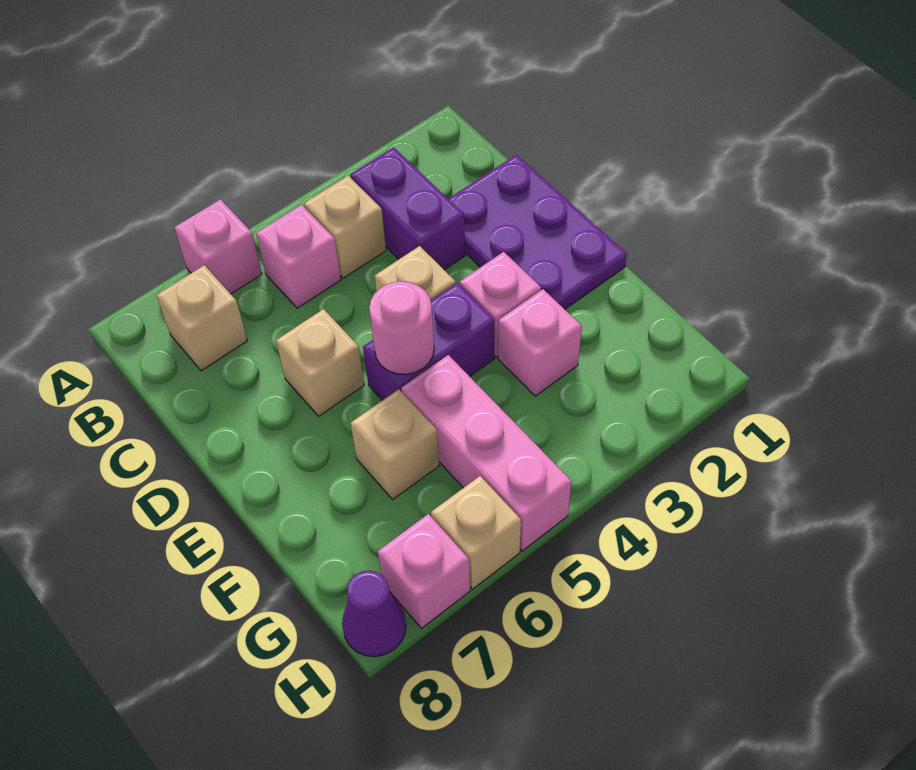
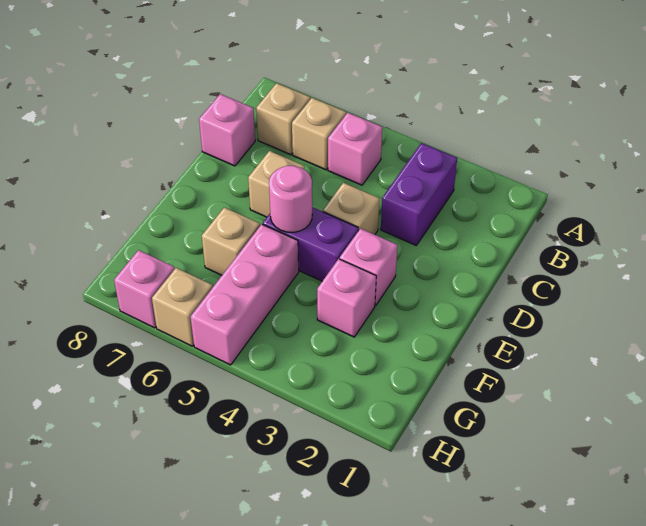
pink brick A6 level 1 -> pink brick C8 level 1
tan brick B4 level 1 -> tan brick B6 level 1
purple plate C1:E2 level 1 -> none
purple cone H8 level 1 -> none

